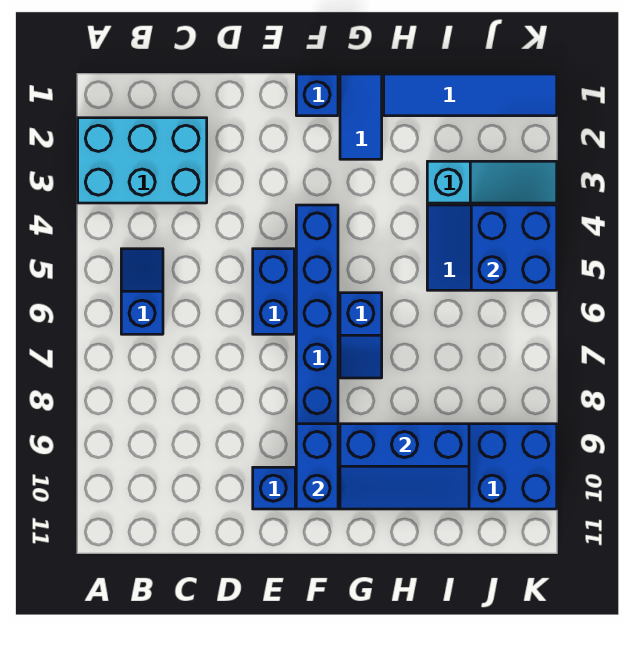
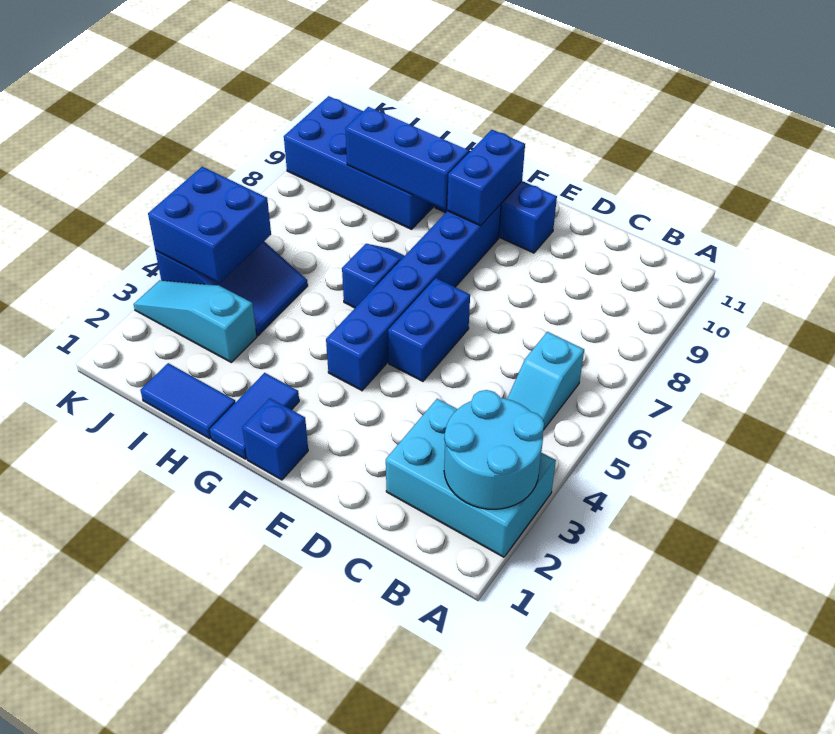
none -> cyan round brick A2:B3 level 2
blue slope B5:B6 level 1 top 6 -> cyan slope B5:B6 level 1 top 6
blue tile H1:K1 level 1 -> blue tile H1:I1 level 1

